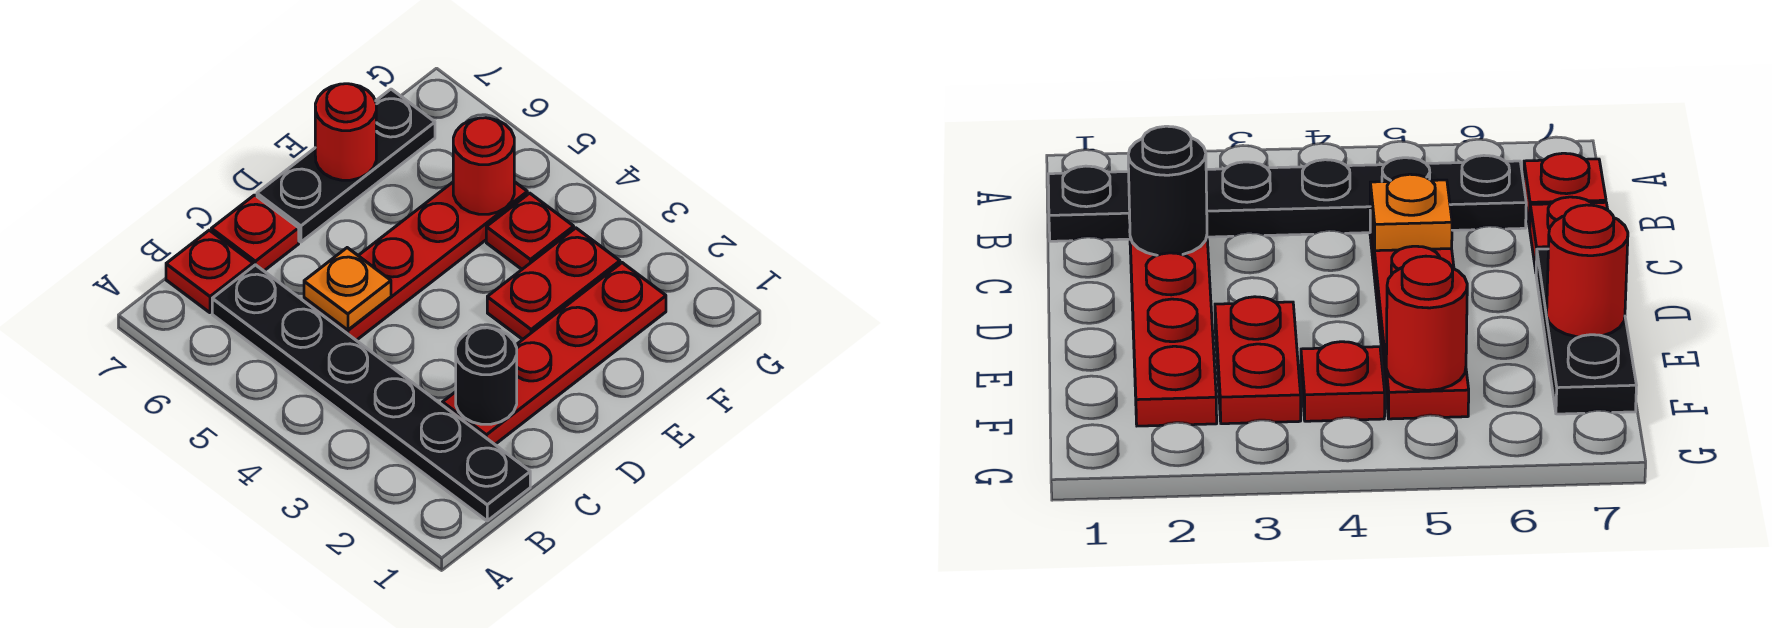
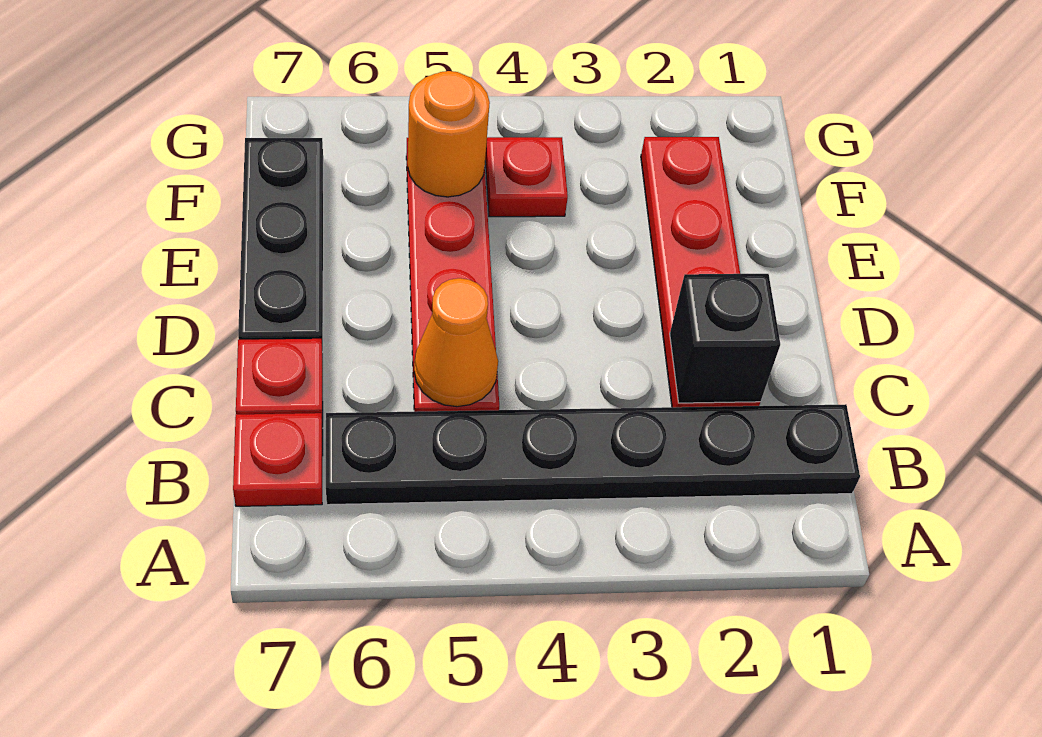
black round brick C2 level 2 -> black brick C2 level 2
orange plate C5 level 2 -> orange cone C5 level 2
red plate E3:F3 level 1 -> none
red round brick E7 level 2 -> none
red round brick F5 level 2 -> orange round brick F5 level 2

